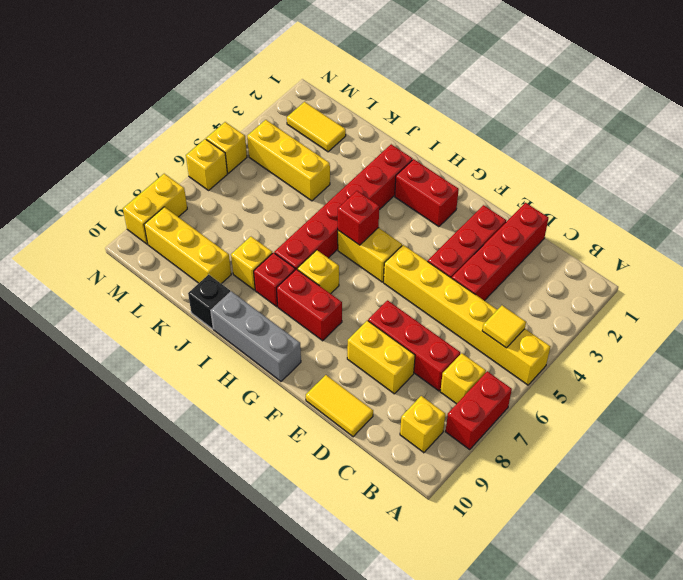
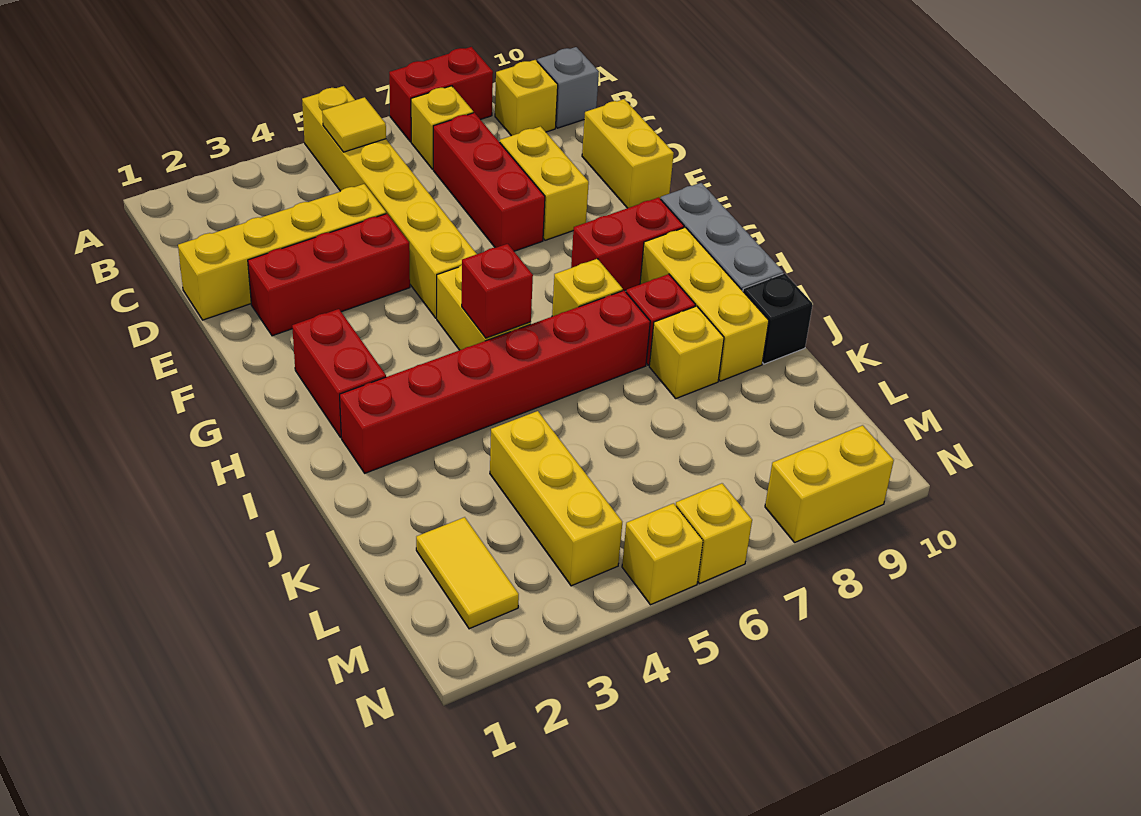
none -> grey brick B10 level 1
red brick D1:D4 level 1 -> yellow brick D1:D4 level 1
yellow tile D10:E10 level 1 -> yellow brick D10:E10 level 1
red brick G8:H8 level 1 -> red brick G8:G9 level 1
yellow brick K9:M9 level 1 -> yellow brick H9:J9 level 1

